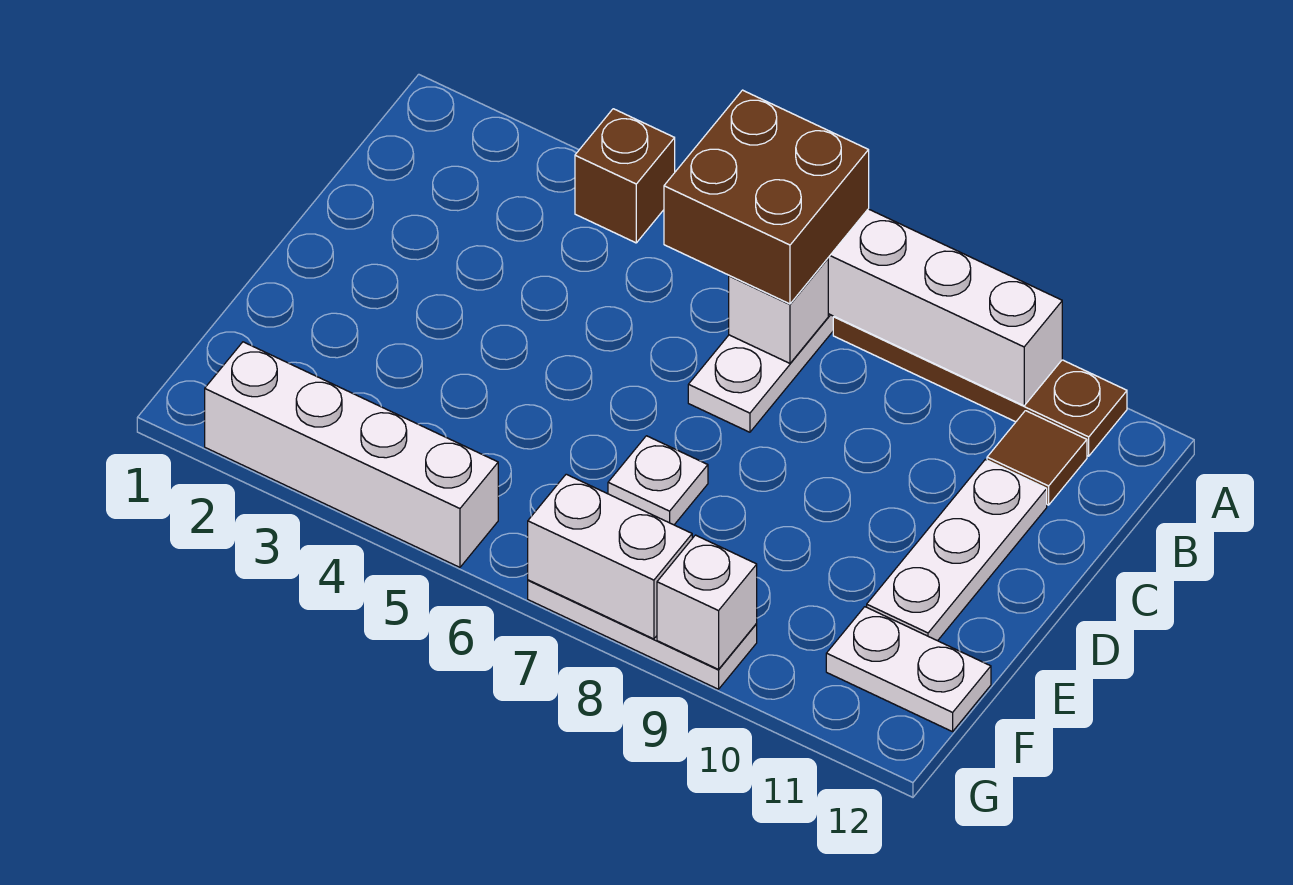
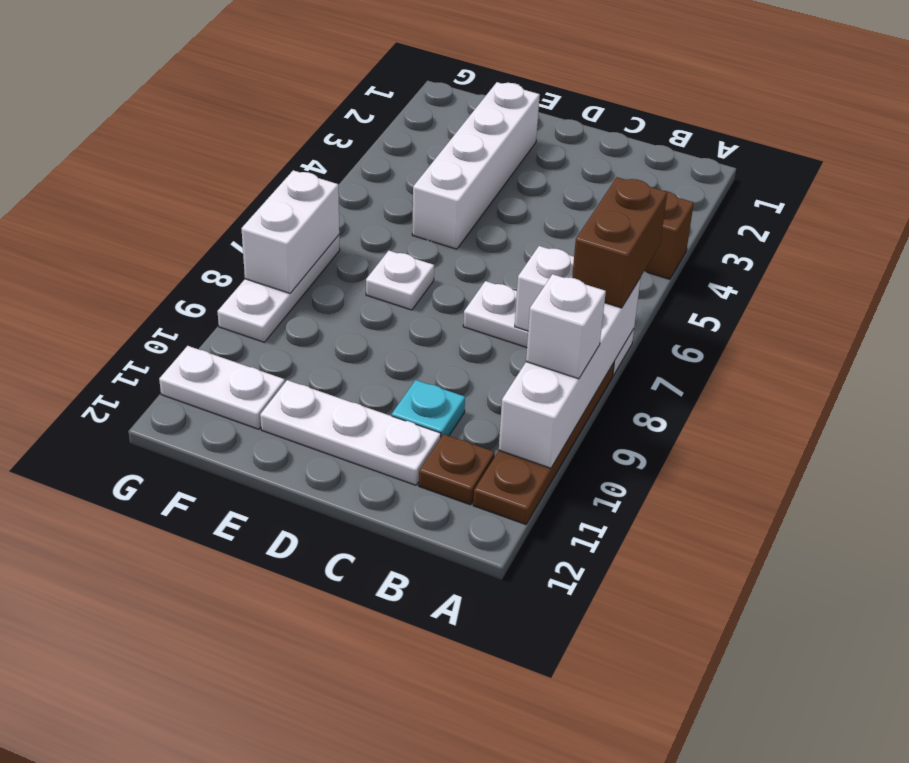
brown brick A6:B7 level 3 -> brown brick A6:A7 level 3
brown tile B11 level 1 -> brown plate B11 level 1
none -> cyan plate C10 level 1
white plate F11:F12 level 1 -> white plate F11:G11 level 1
white brick G2:G5 level 1 -> white brick E2:E5 level 1
white brick G9 level 2 -> white brick A9 level 3

